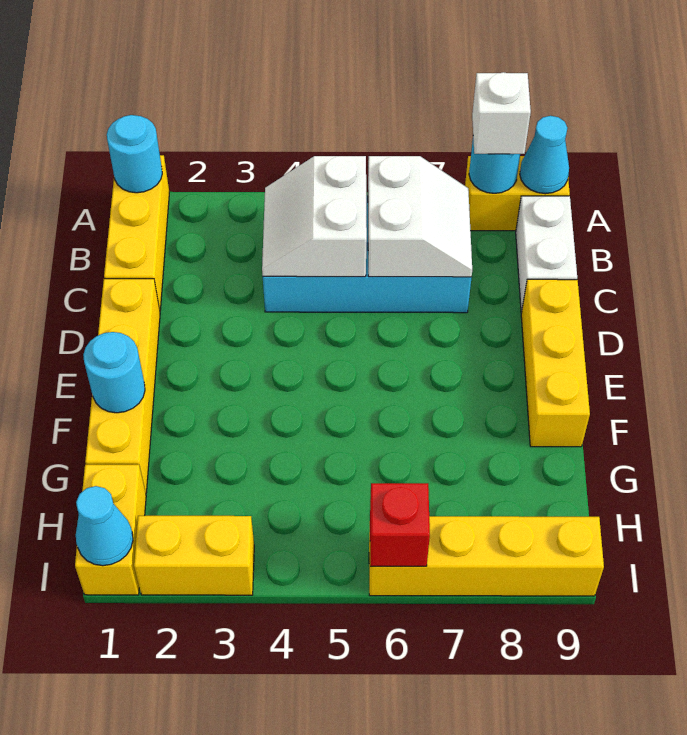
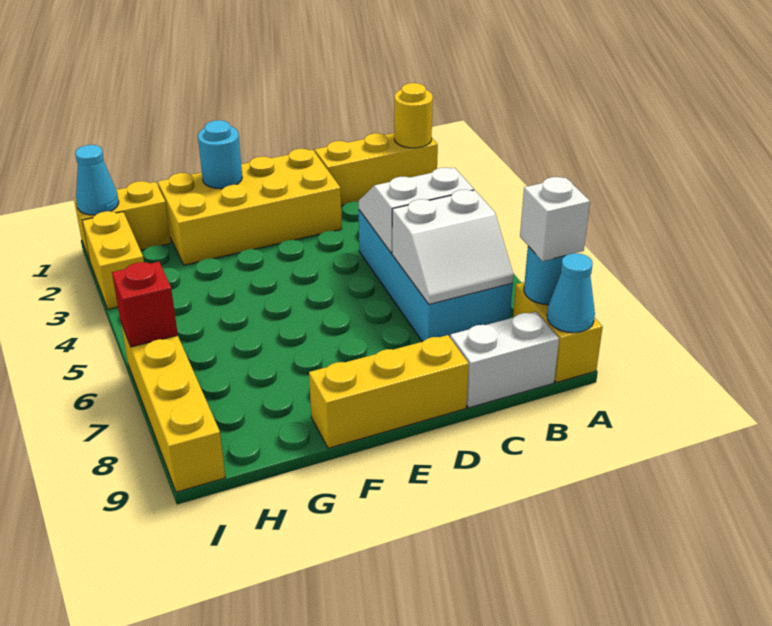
cyan round brick A1 level 2 -> yellow round brick A1 level 2
yellow brick D1:G1 level 1 -> yellow brick D1:G2 level 1

